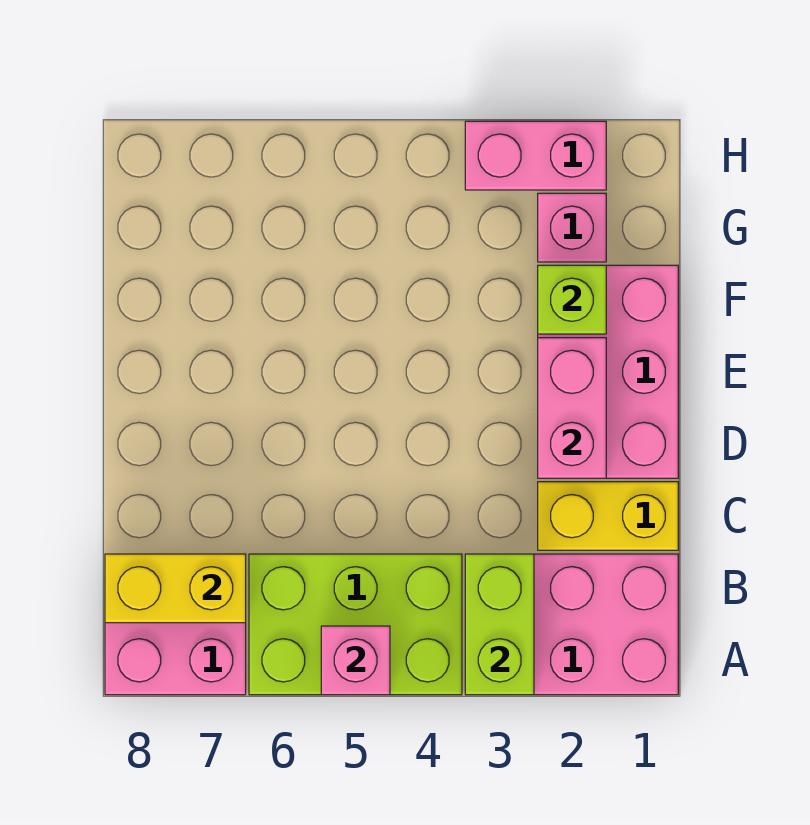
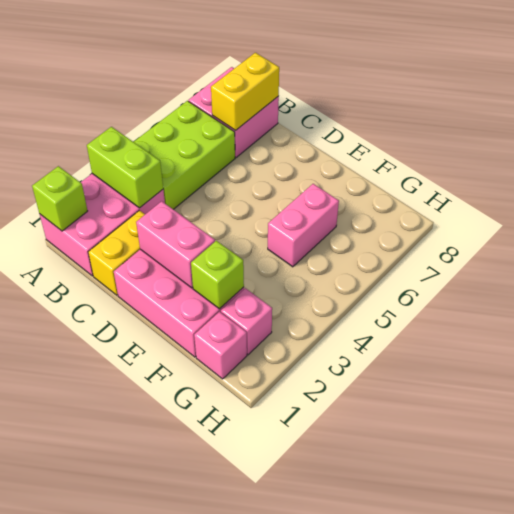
none -> lime brick A1 level 2
pink brick A5 level 2 -> pink brick G1 level 1
pink brick H2:H3 level 1 -> pink brick F5:F6 level 1

